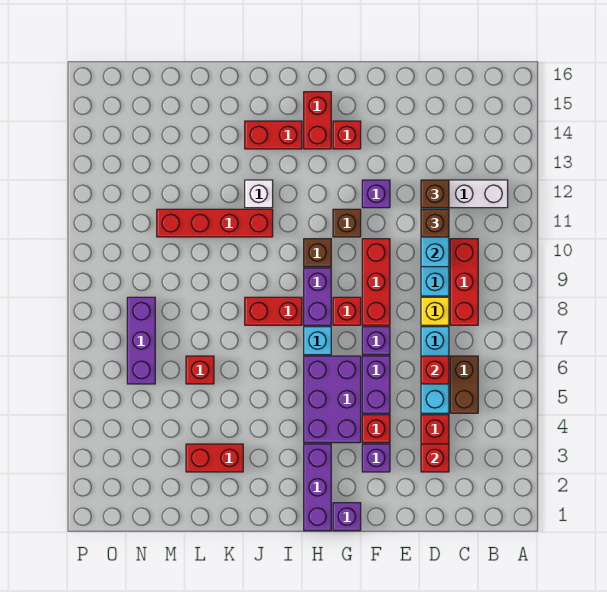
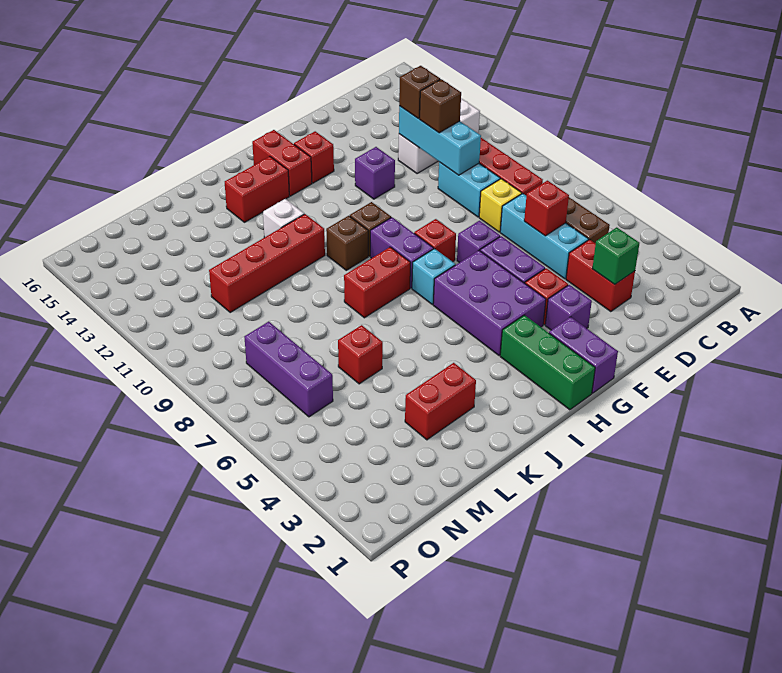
red brick D3 level 2 -> green brick D3 level 2
red brick F8:F10 level 1 -> none
purple brick G1 level 1 -> purple brick G1:G2 level 1
brown brick G11 level 1 -> brown brick I10 level 1
purple brick H1:H3 level 1 -> green brick H1:H3 level 1

